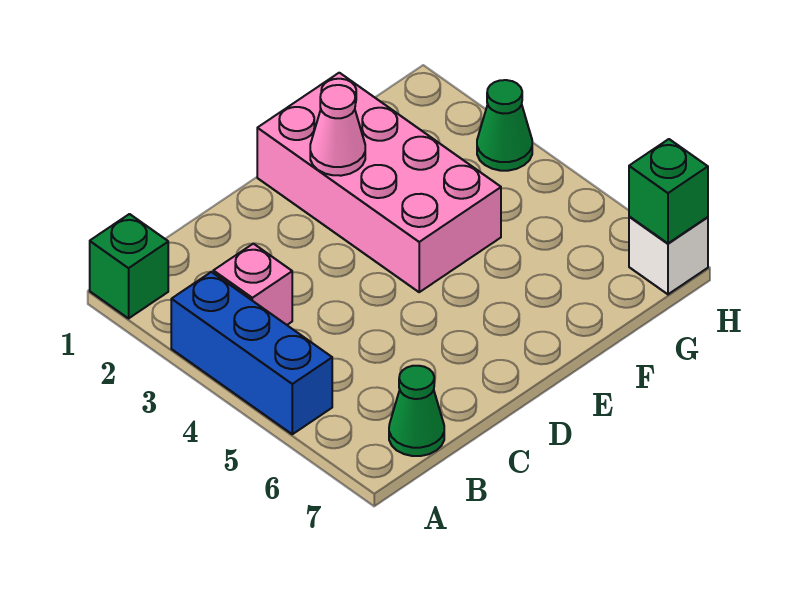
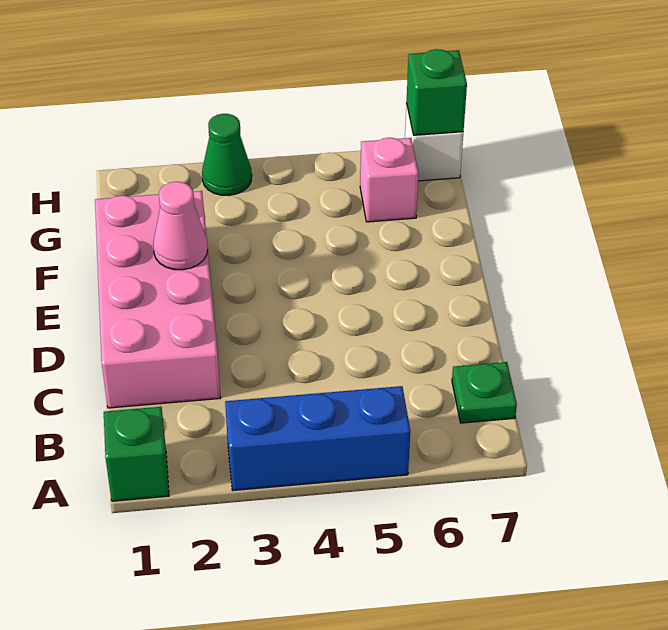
pink brick B3 level 1 -> pink brick G6 level 1
green cone B7 level 1 -> green plate B7 level 1
pink brick E1:F4 level 1 -> pink brick C1:F2 level 1

